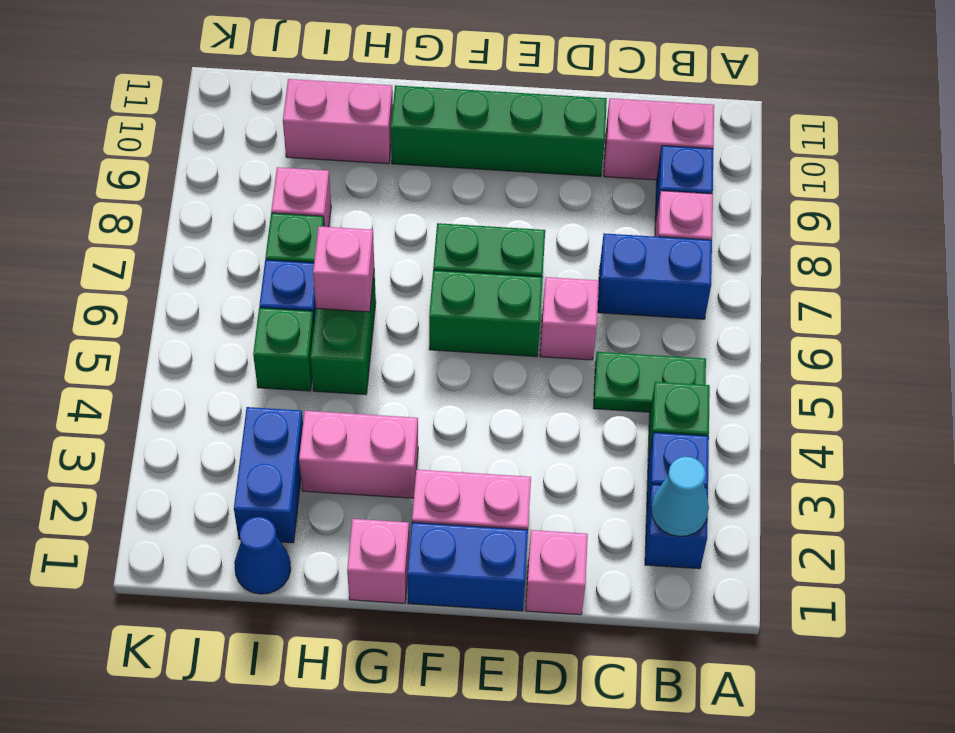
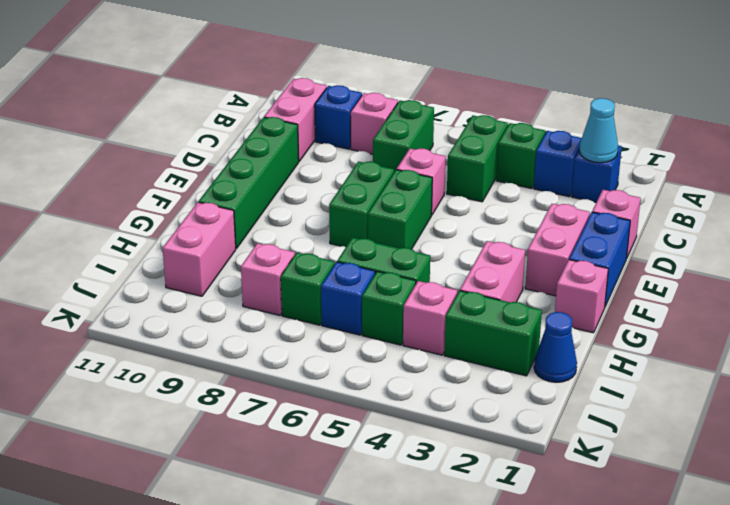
green plate B5:C5 level 1 -> green brick B5:C5 level 1
blue brick B7:C7 level 1 -> green brick B7:C7 level 1
pink brick H6 level 2 -> pink brick I4 level 1
blue brick I2:I3 level 1 -> green brick I2:I3 level 1

